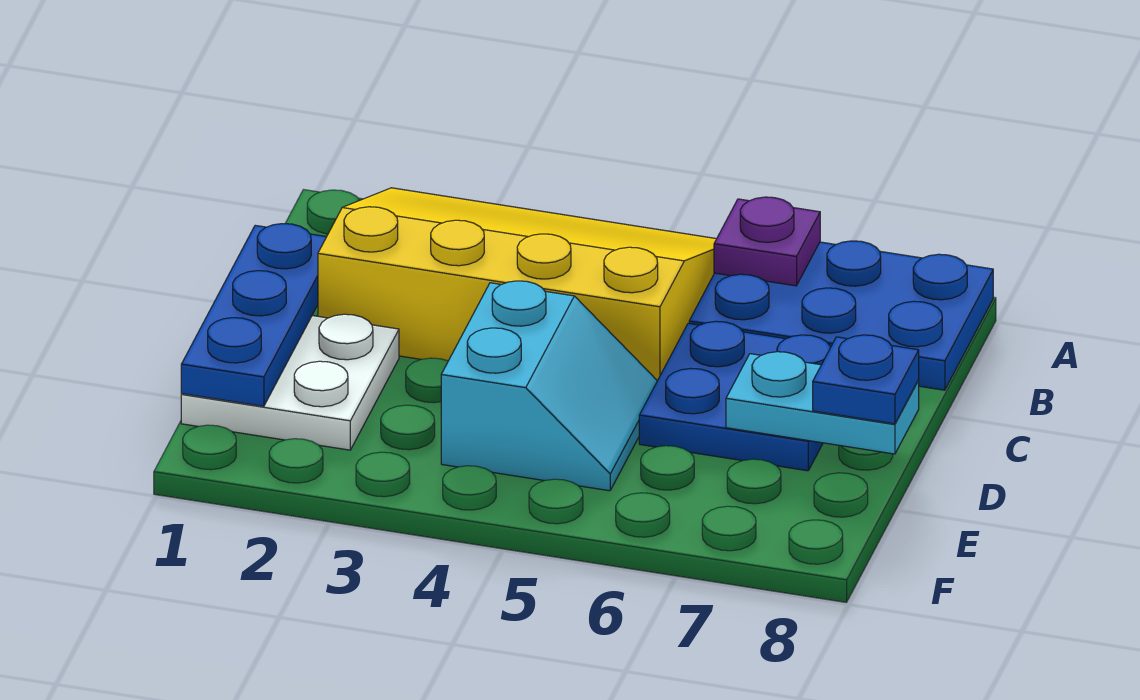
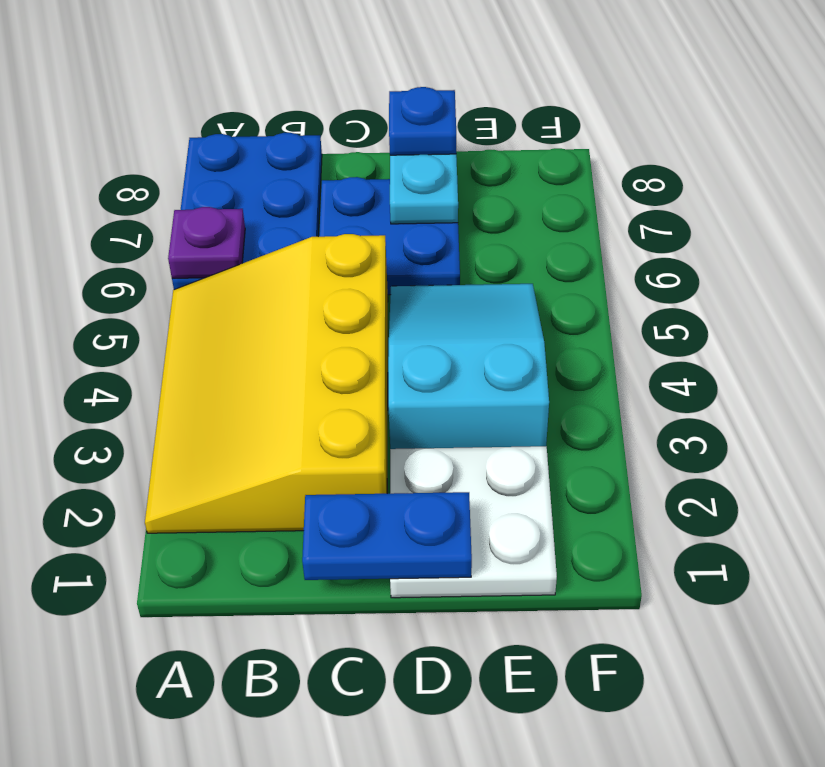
blue plate C1:E1 level 2 -> blue plate C1:D1 level 2
cyan slope D4:E5 level 1 top 4 -> cyan slope D3:E5 level 1 top 3

